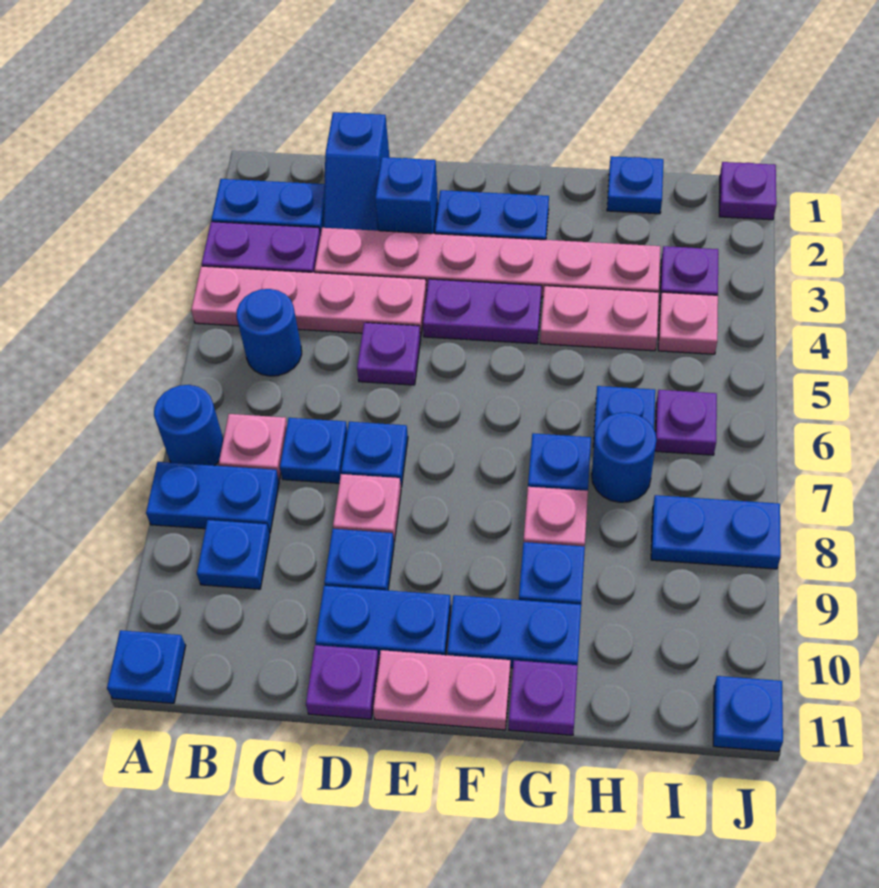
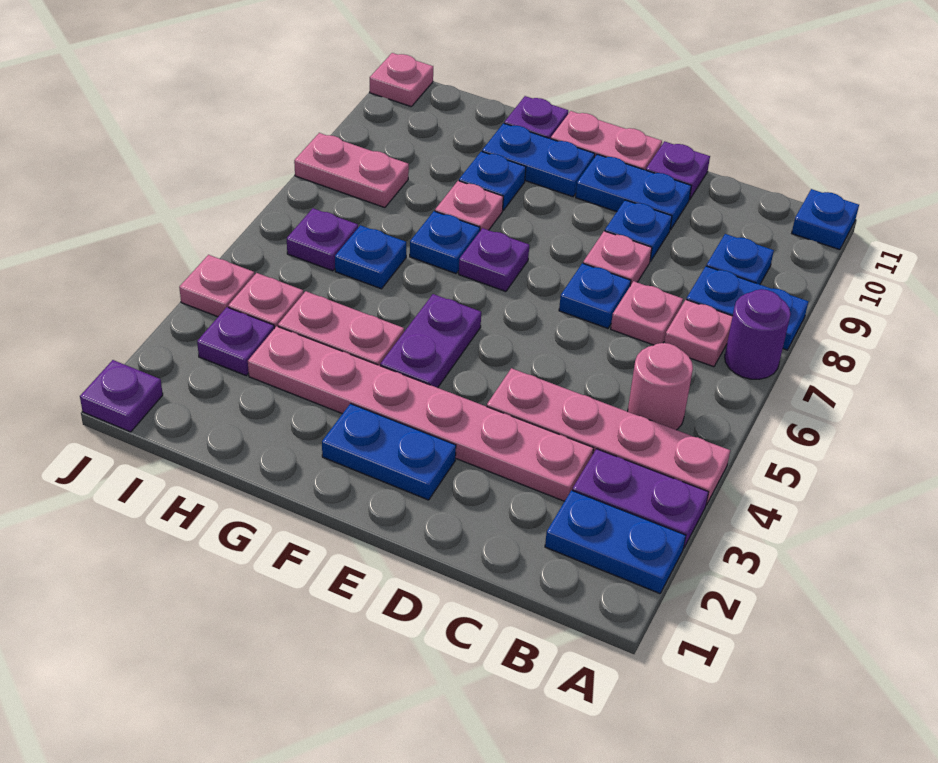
blue round brick A7 level 1 -> purple round brick A7 level 1
blue round brick B5 level 1 -> pink round brick B5 level 1
blue slope C1:C2 level 1 top 1 -> none
blue plate C7 level 1 -> pink plate C7 level 1
blue brick D2 level 1 -> none
purple plate D5 level 1 -> purple plate F7 level 1
purple plate E4:F4 level 1 -> purple plate F4:F5 level 1
blue plate H1 level 1 -> none
blue round brick H7 level 1 -> none
blue plate I8:J8 level 1 -> pink plate I8:J8 level 1
none -> pink plate J4 level 1
blue plate J11 level 1 -> pink plate J11 level 1

